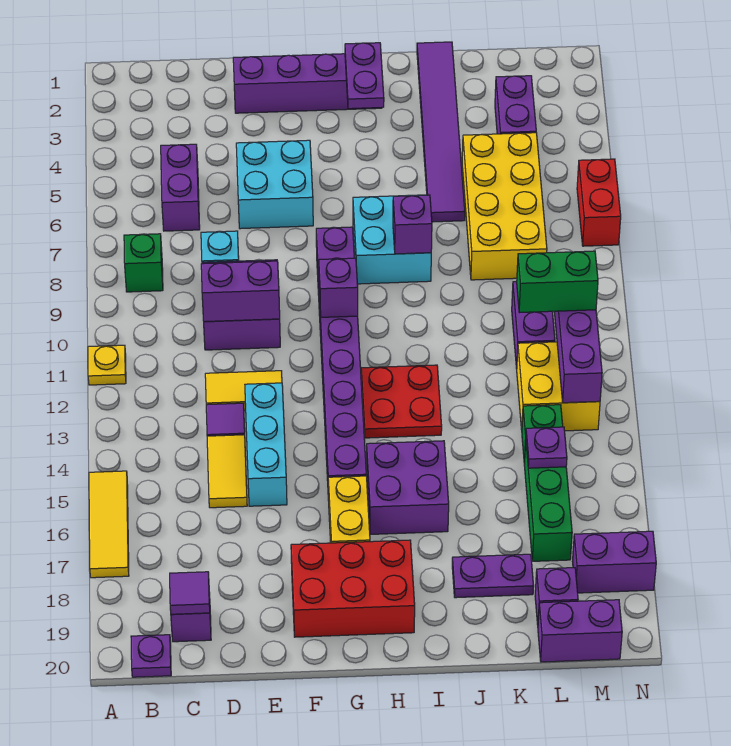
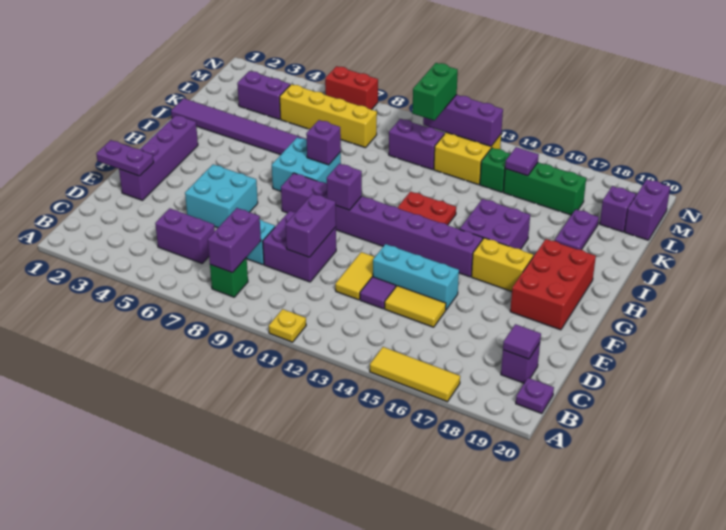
purple plate H2:H3 level 2 -> purple plate E1:E2 level 2
yellow brick K5:L8 level 1 -> yellow brick L5:L8 level 1
purple plate L15 level 2 -> purple tile L15 level 2
purple brick M18:N18 level 1 -> purple brick B8:C8 level 2

